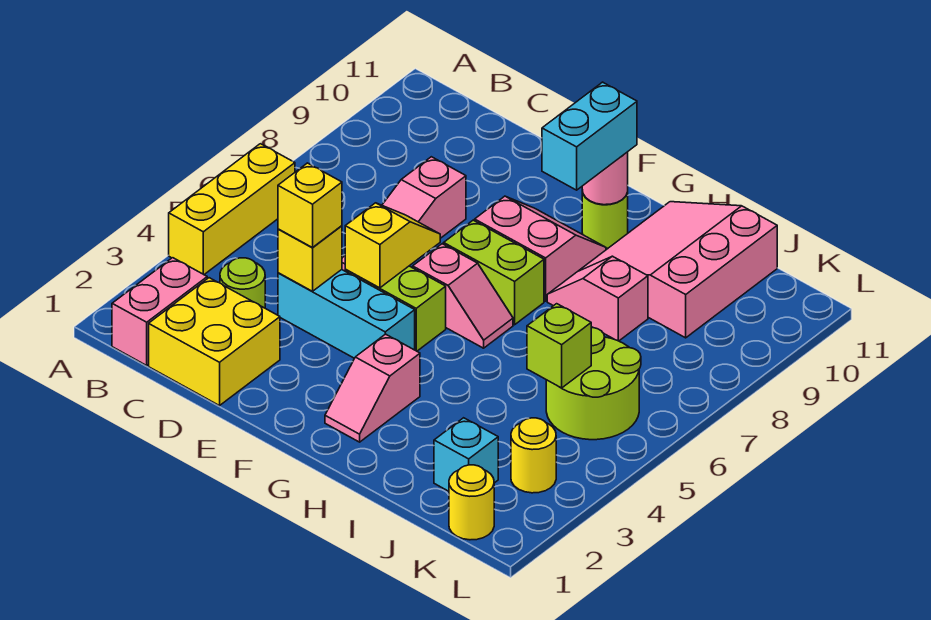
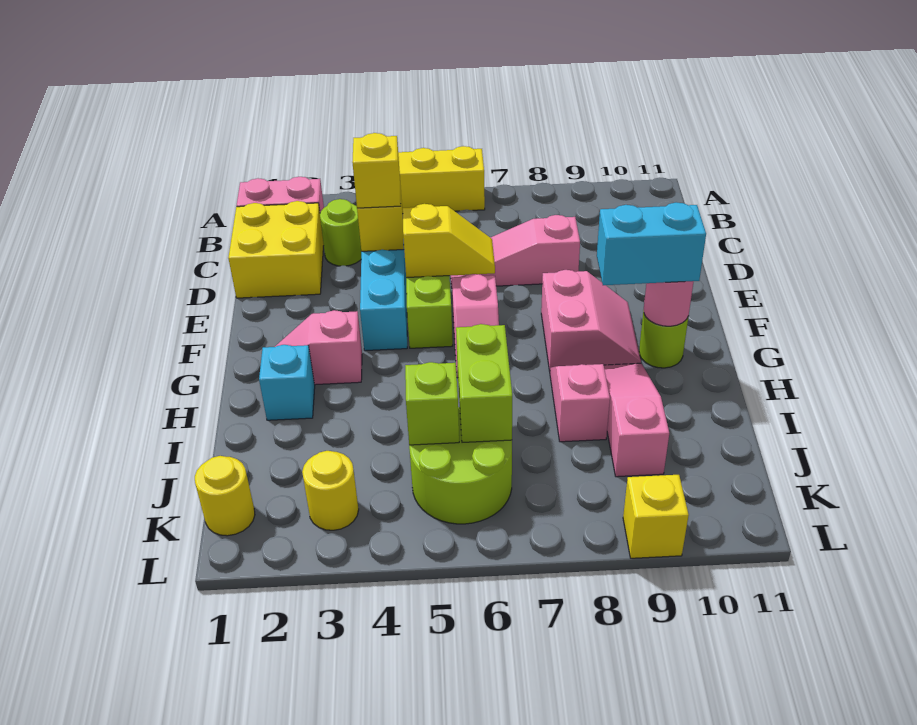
lime brick F7:G7 level 1 -> lime brick I6:J6 level 2
pink slope H9:J11 level 1 top J -> pink slope H9:J9 level 1 top J
cyan brick J2 level 1 -> cyan brick H2 level 1
none -> yellow brick L9 level 1

